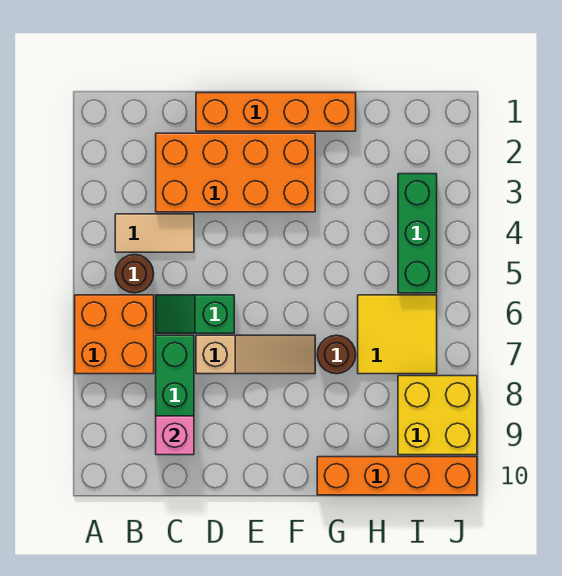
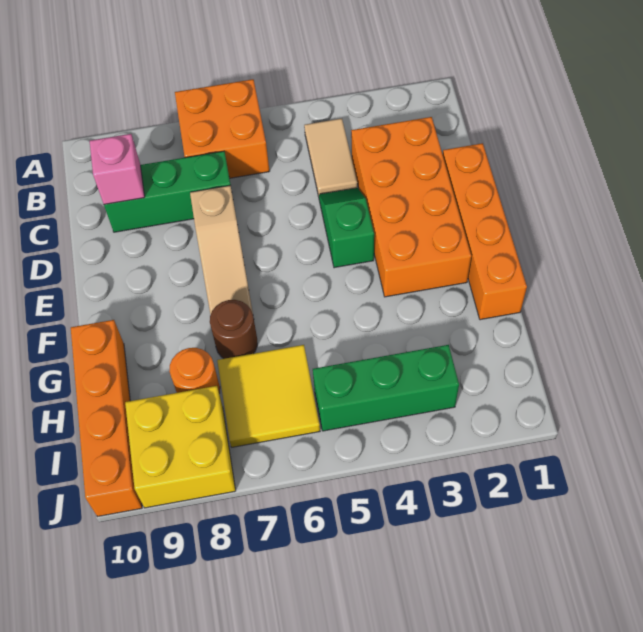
brown round brick B5 level 1 -> none
green slope C6:D6 level 1 top D -> green slope D4:E4 level 1 top E
none -> orange round brick H8 level 1

